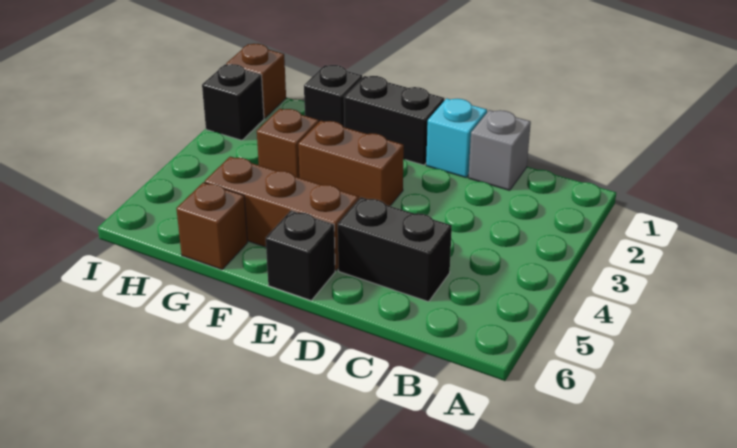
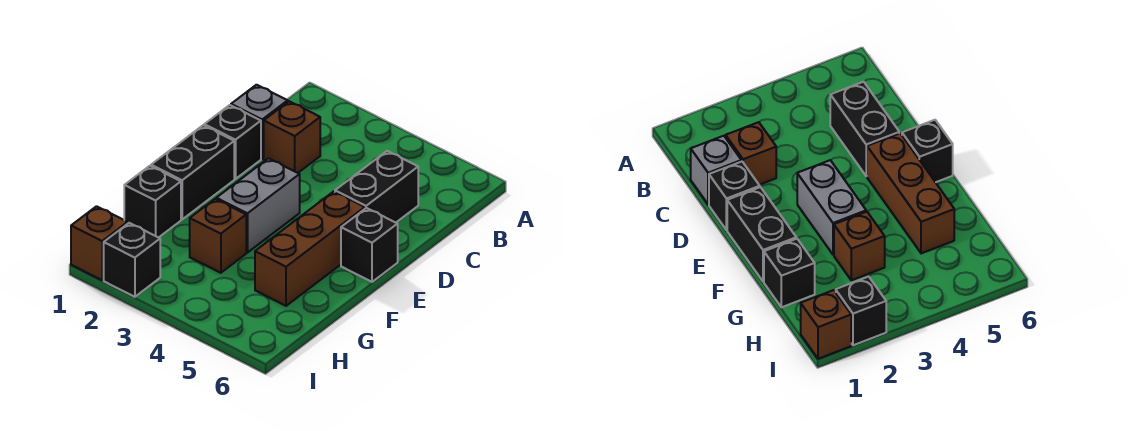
cyan brick D1 level 1 -> black brick D1 level 1
brown brick E3:F3 level 1 -> grey brick E3:F3 level 1
brown brick G6 level 1 -> brown brick C2 level 1

